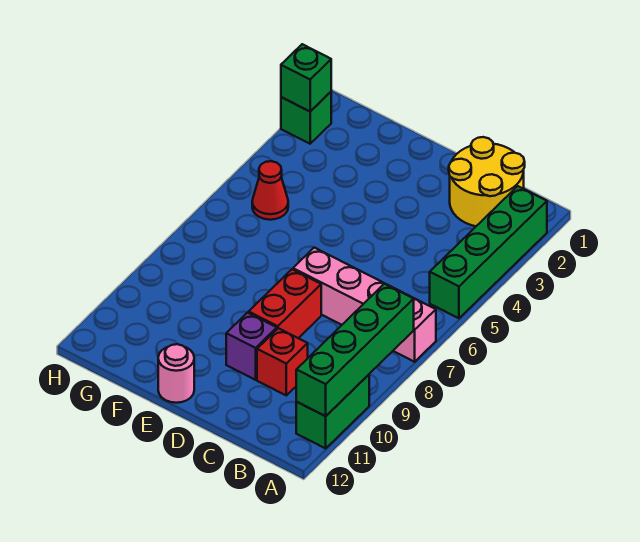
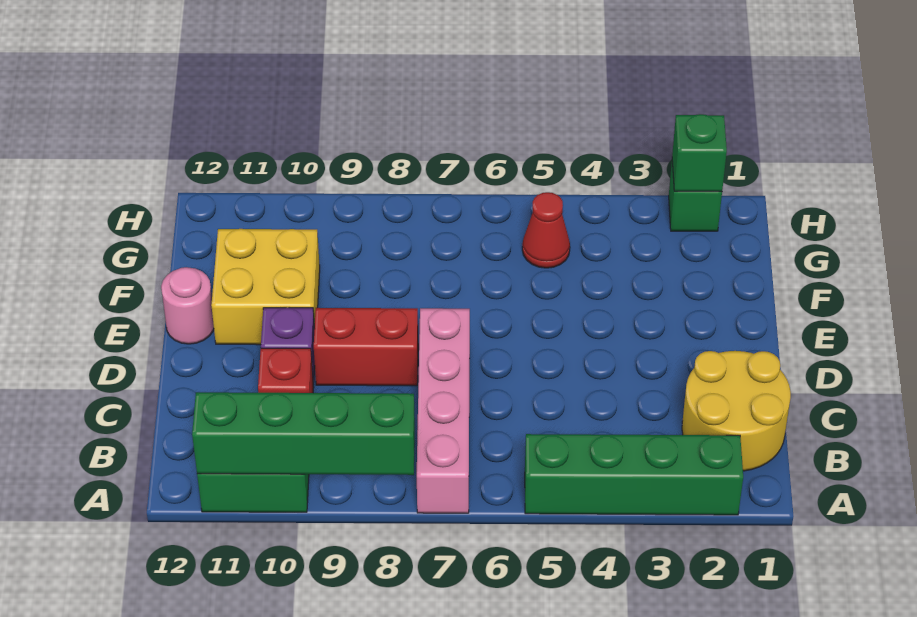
none -> yellow brick E10:F11 level 1

